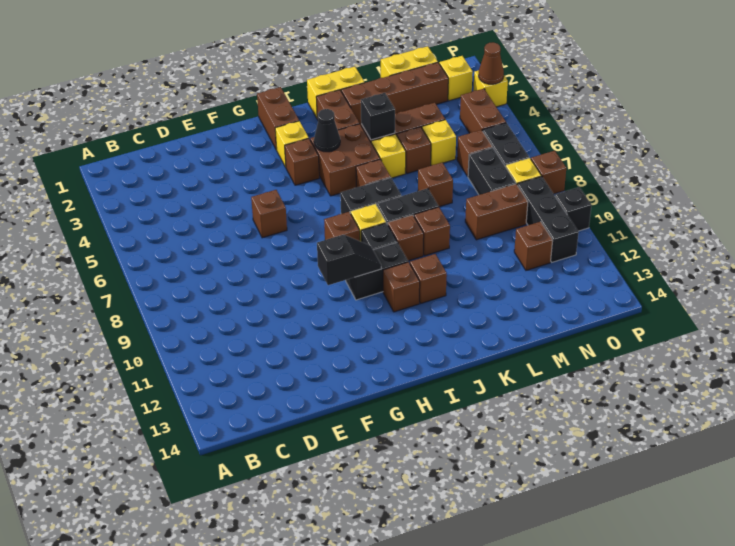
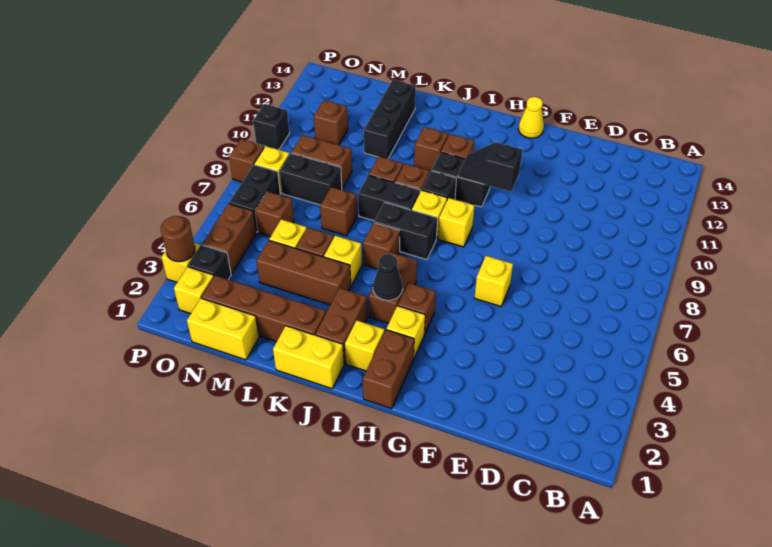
brown brick F6 level 1 -> yellow brick F6 level 1
none -> yellow cone G14 level 1
brown brick H8 level 1 -> yellow brick H8 level 1
none -> yellow brick I2 level 1
brown brick I4:J5 level 1 -> brown brick I4:I5 level 1
black brick K4 level 2 -> black brick O3 level 1
black brick N7:N8 level 1 -> black brick M8:N8 level 1
black brick O9:O11 level 1 -> black brick L11:L13 level 1
brown cone P3 level 2 -> brown round brick P3 level 2

